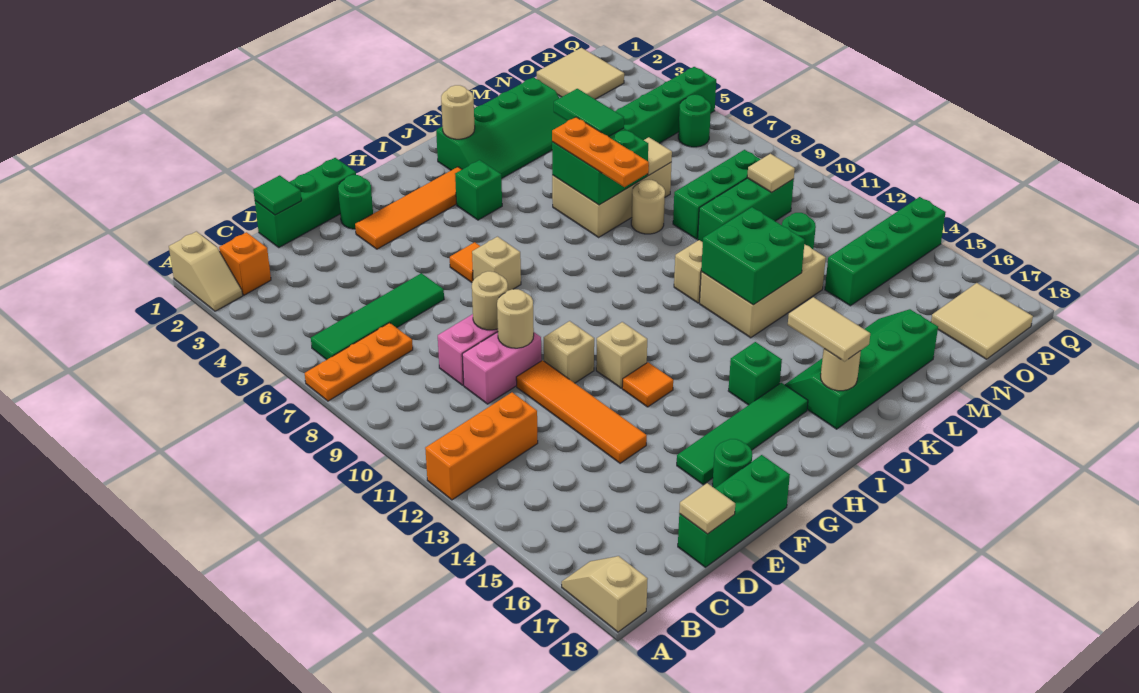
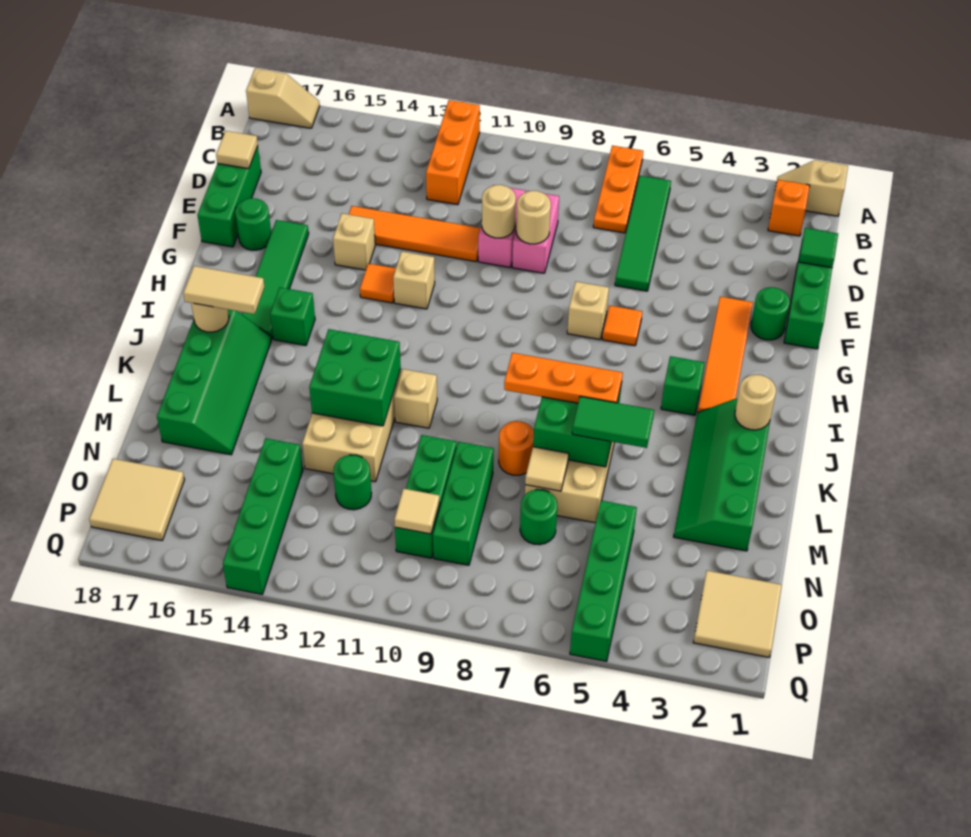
tan brick F11 level 1 -> tan brick F14 level 1
tan round brick L8 level 1 -> orange round brick L8 level 1
green round brick P6 level 1 -> green round brick N7 level 1

